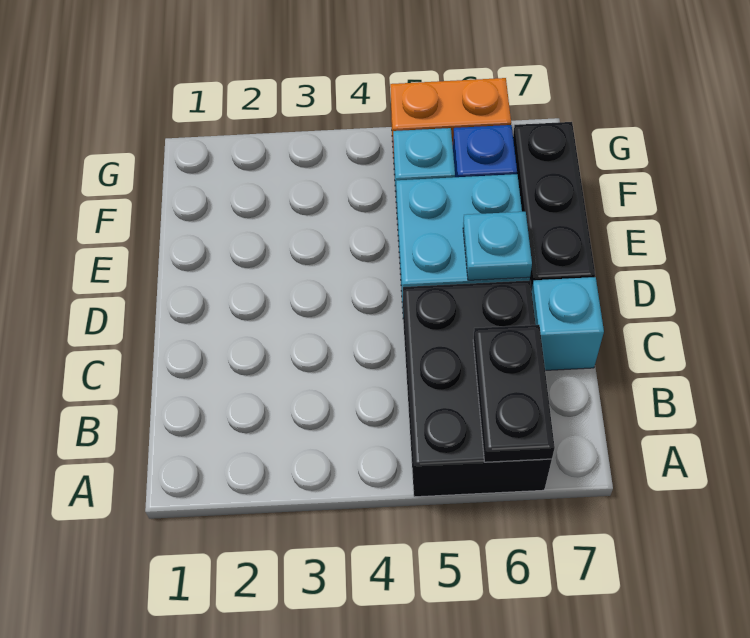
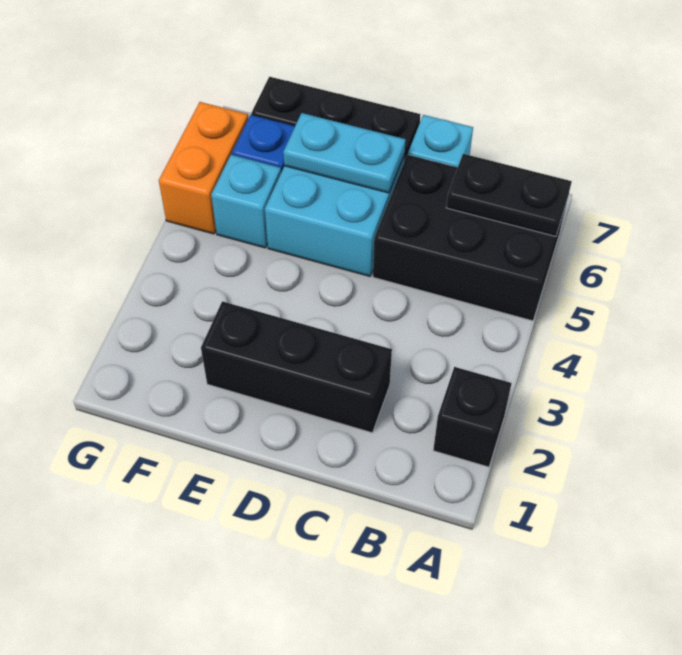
none -> black brick A2 level 1
none -> black brick C2:E2 level 1
cyan plate D6 level 2 -> cyan plate D6:E6 level 2

